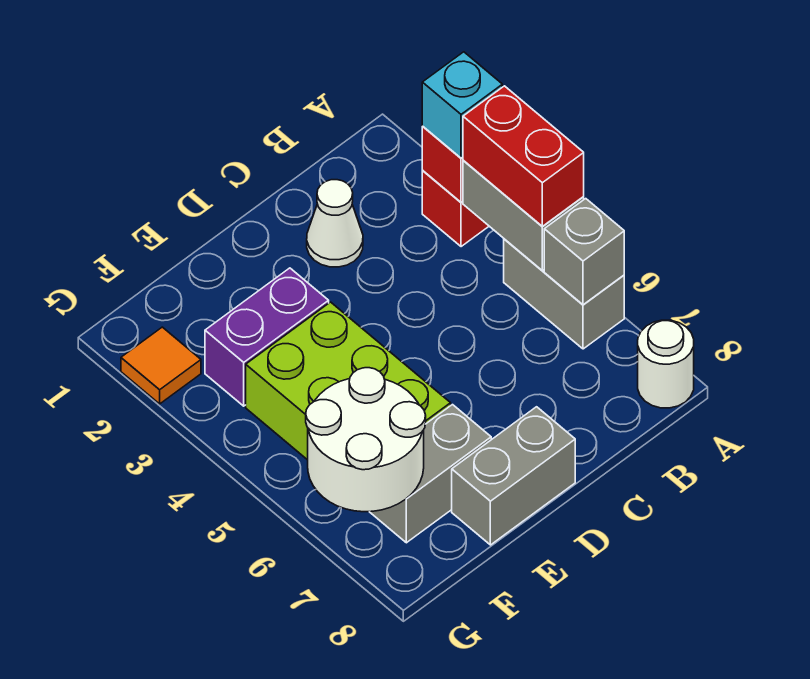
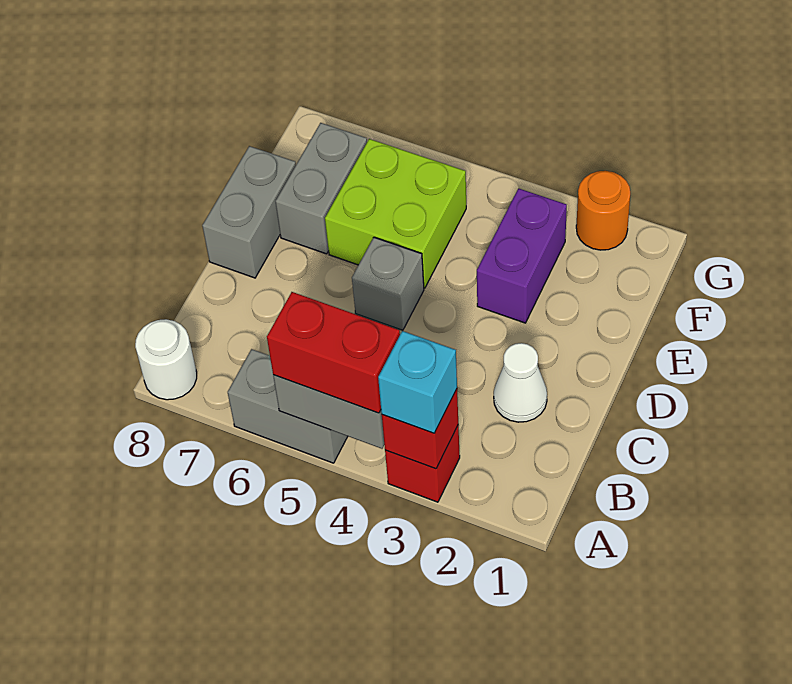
grey brick A6 level 2 -> grey brick D5 level 1
lime brick E4:F6 level 1 -> lime brick E5:F6 level 1
white round brick F6:G7 level 2 -> none
orange tile G2 level 1 -> orange round brick G2 level 1

